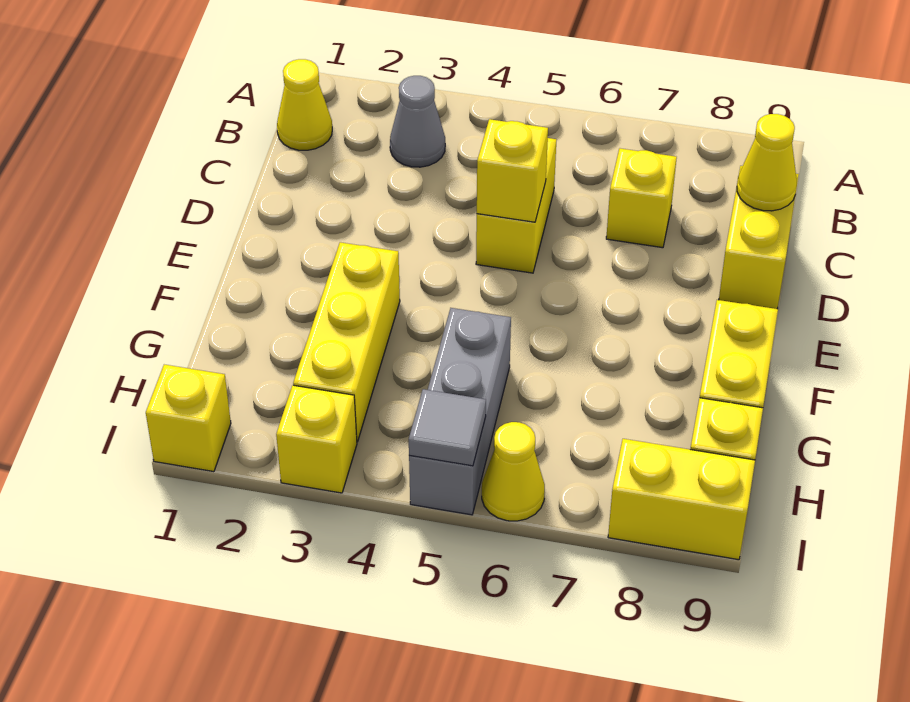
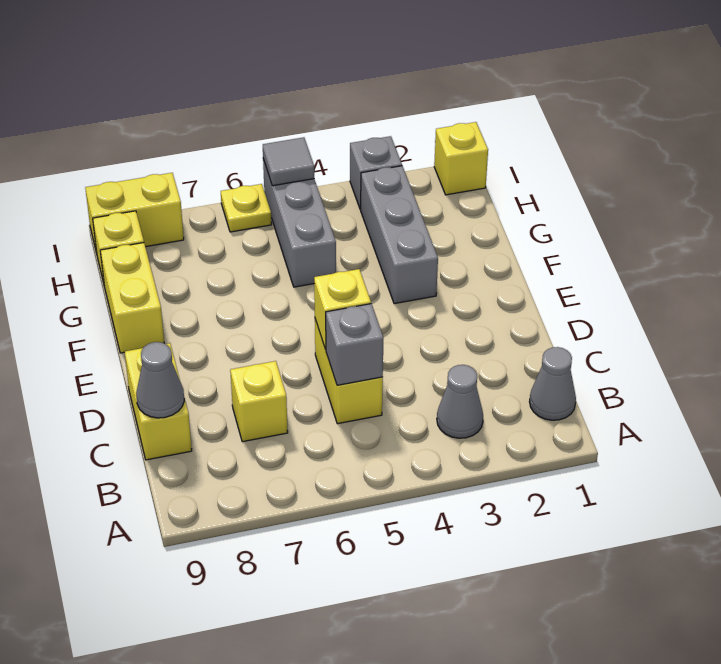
yellow cone B1 level 1 -> grey cone B1 level 1
none -> grey brick C5 level 2
yellow cone C9 level 2 -> grey cone C9 level 2
yellow brick F3:H3 level 1 -> grey brick F3:H3 level 1
yellow brick I3 level 1 -> grey brick I3 level 1
yellow cone I6 level 1 -> yellow plate I6 level 1

